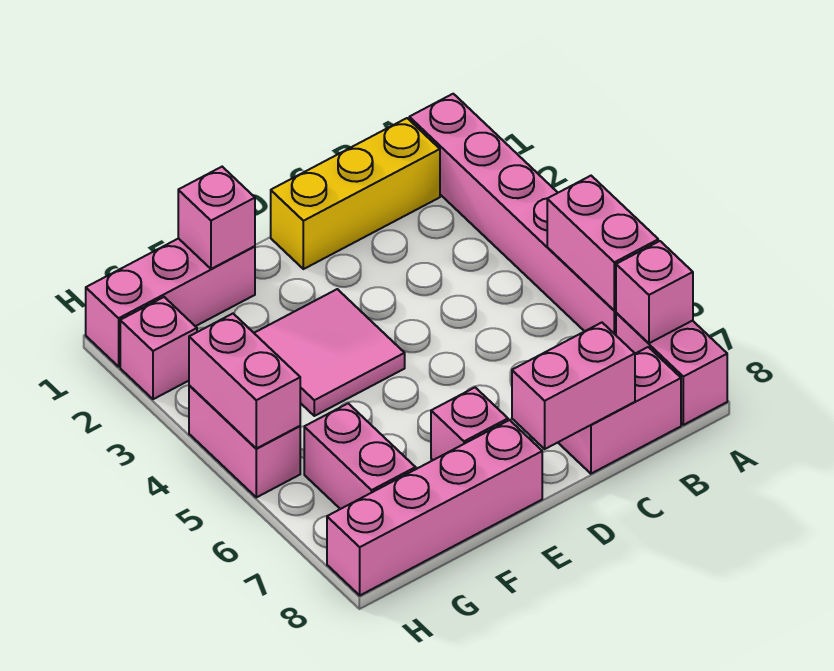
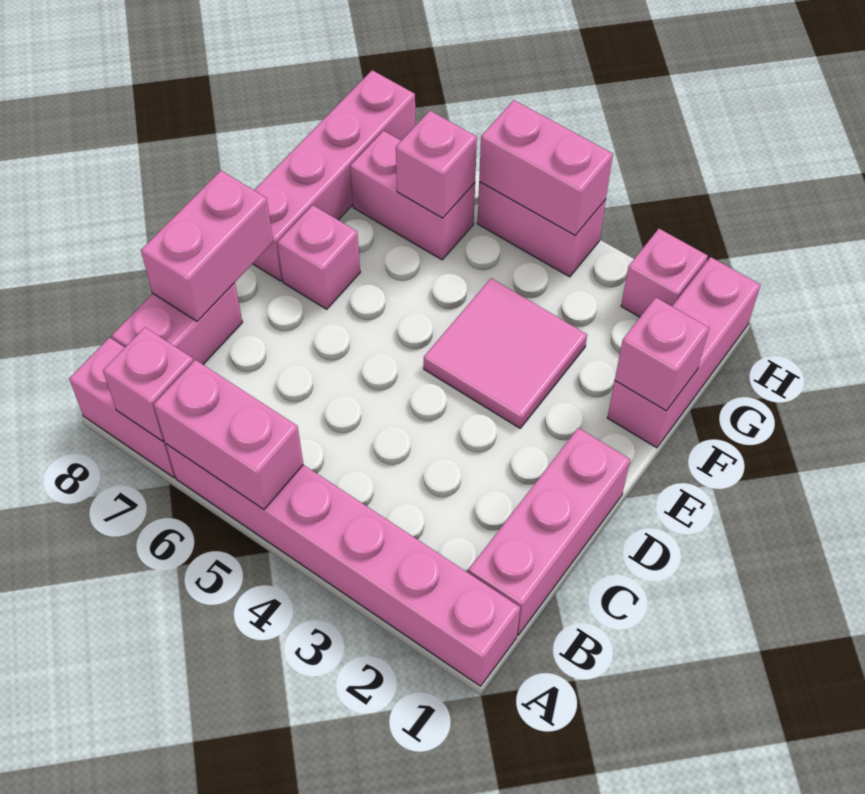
yellow brick B1:D1 level 1 -> pink brick B1:D1 level 1
none -> pink brick G6 level 2

